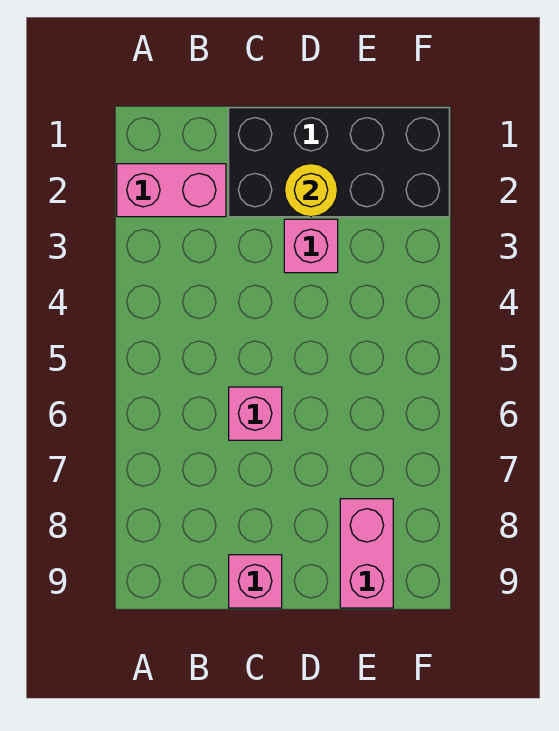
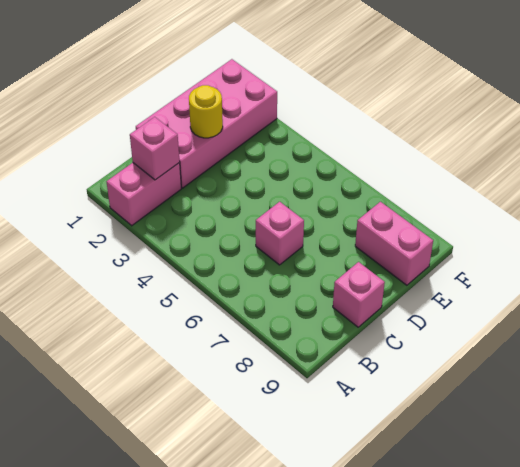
black brick C1:F2 level 1 -> pink brick C1:F2 level 1
pink brick D3 level 1 -> pink brick B2 level 2

